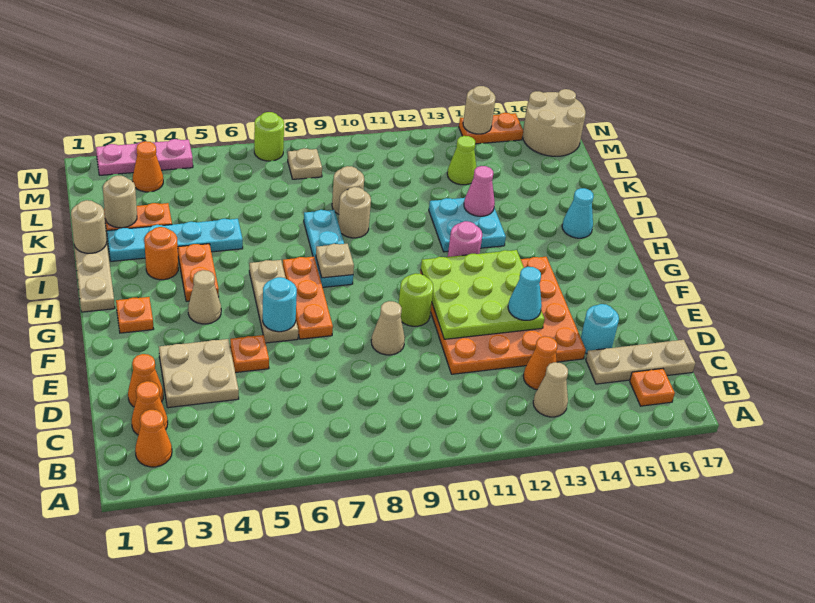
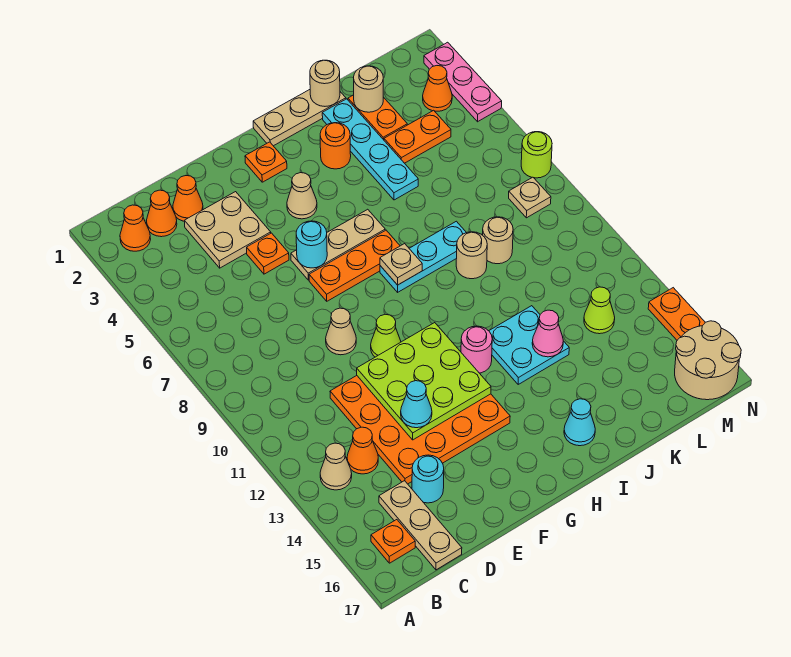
lime round brick F10 level 1 -> lime cone F10 level 1
orange plate H4:I4 level 1 -> orange plate K4:L4 level 1
tan round brick N14 level 2 -> none

